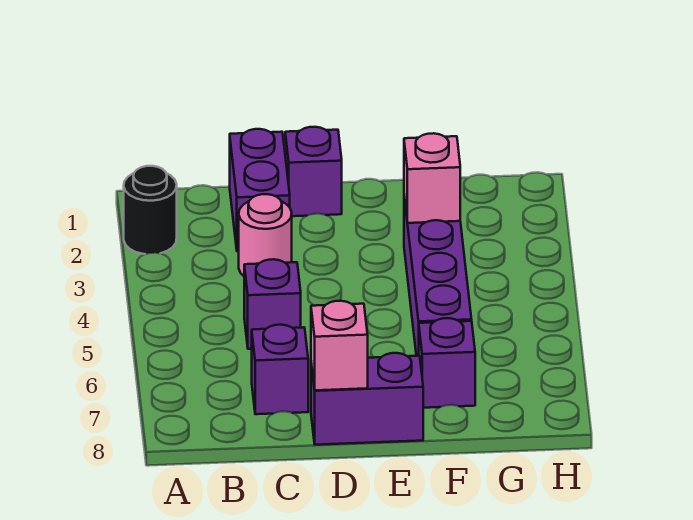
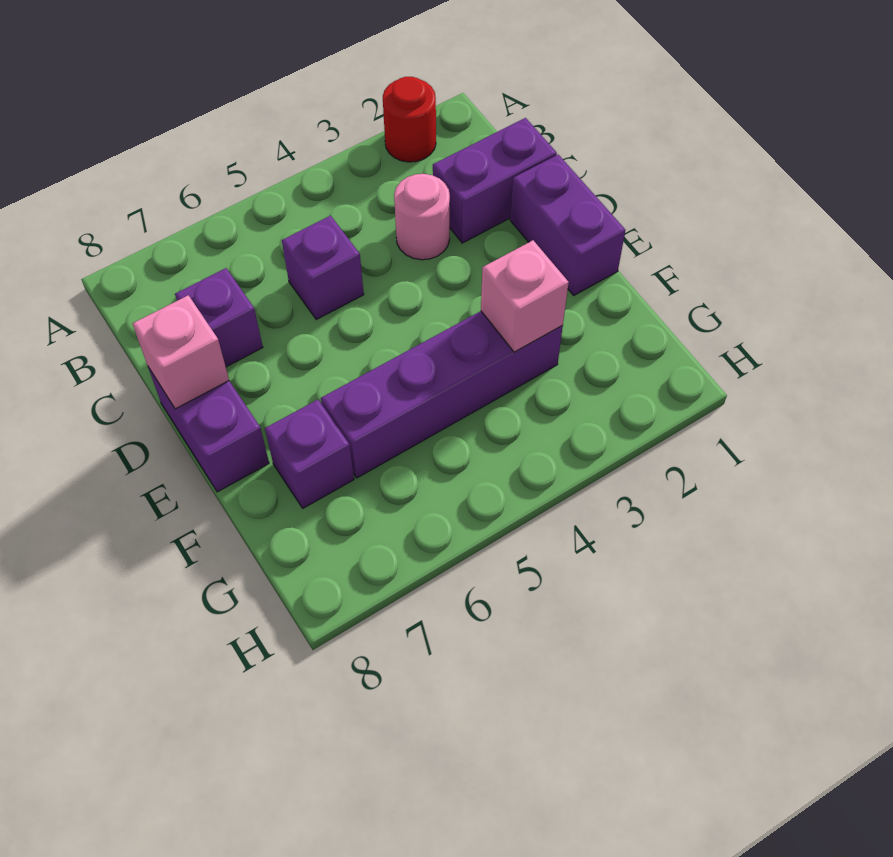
black round brick A2 level 1 -> red round brick A2 level 1
purple brick D1 level 1 -> purple brick D1:E1 level 1

